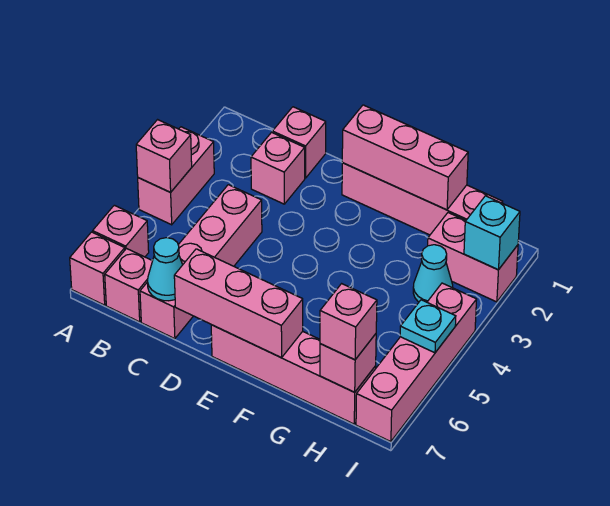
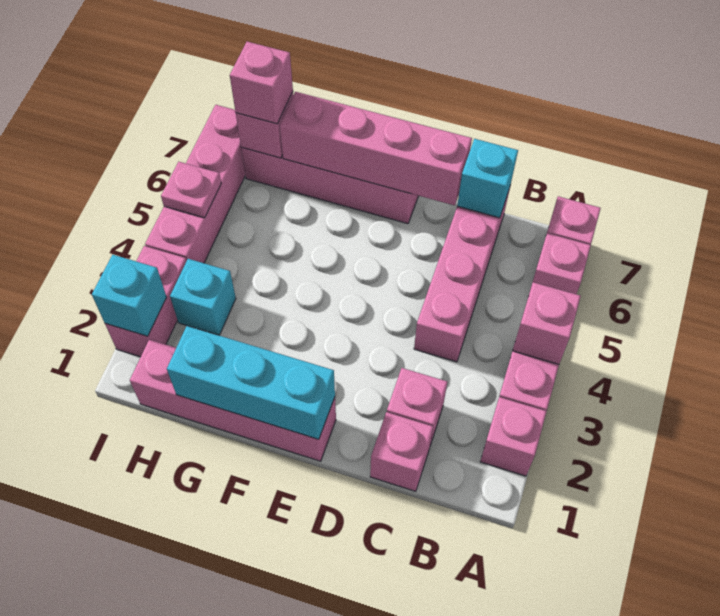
pink brick B7 level 1 -> pink brick A2 level 1
cyan cone C7 level 2 -> cyan brick C7 level 2
pink brick D7:F7 level 2 -> pink brick D7:G7 level 2
pink brick E1:G1 level 2 -> cyan brick E1:G1 level 2
pink brick H2:I2 level 1 -> pink brick I2:I3 level 1
cyan cone H3 level 1 -> cyan brick H3 level 1
cyan plate I5 level 2 -> pink plate I5 level 2

